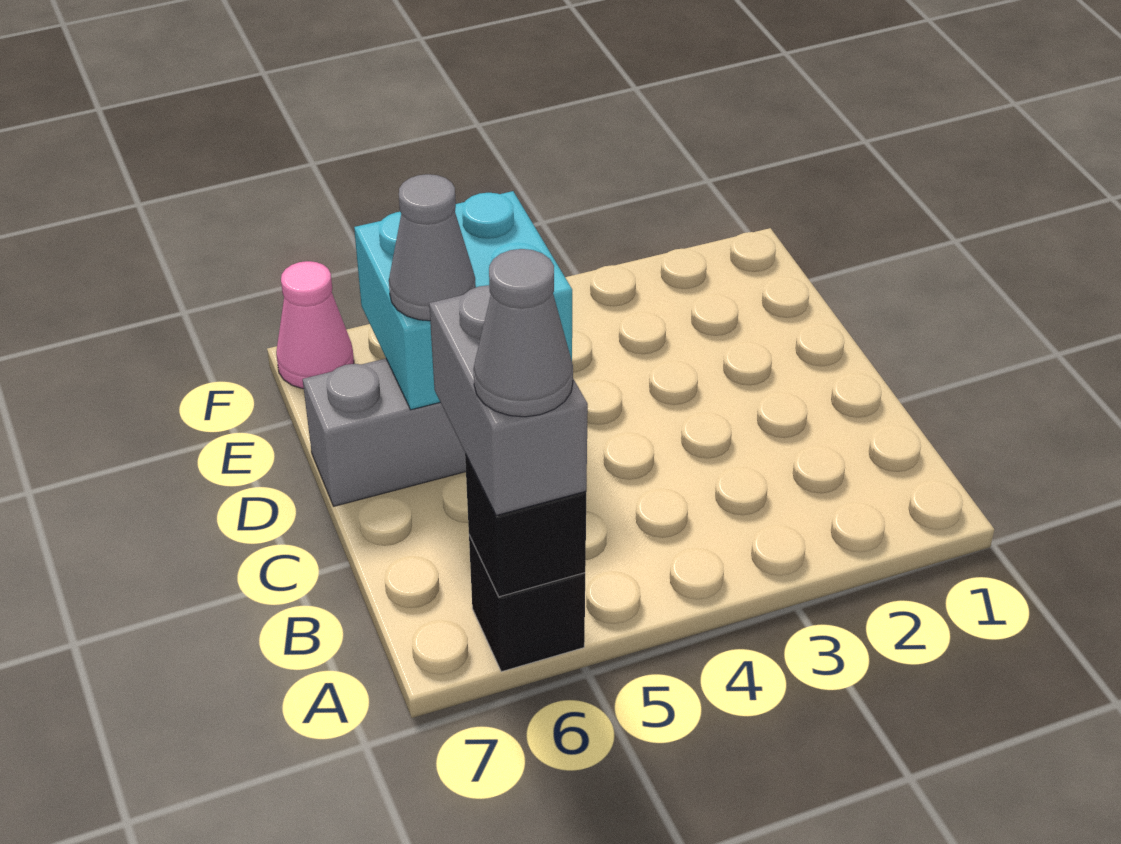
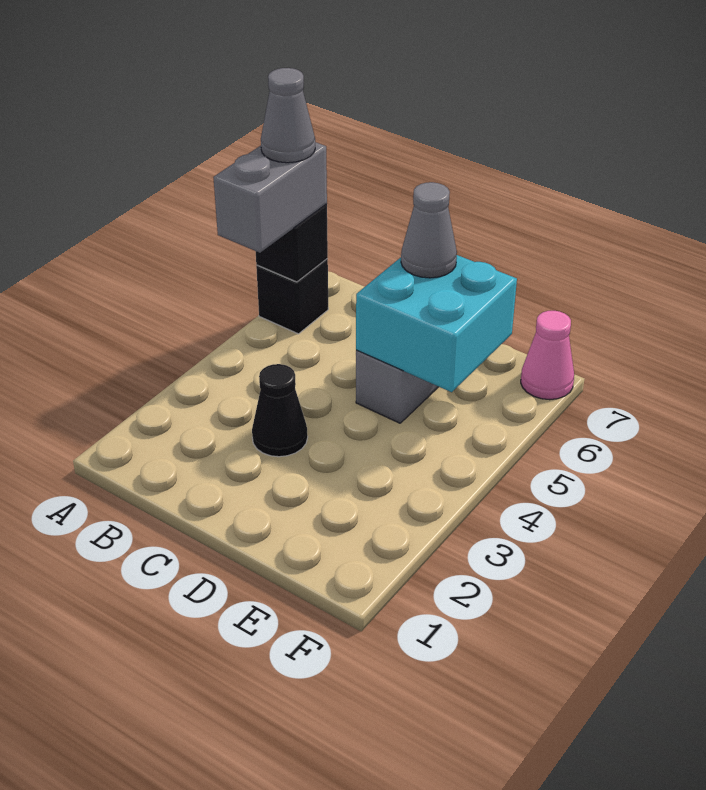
grey brick A6:B6 level 3 -> grey brick A5:A6 level 3
none -> black cone C3 level 1

